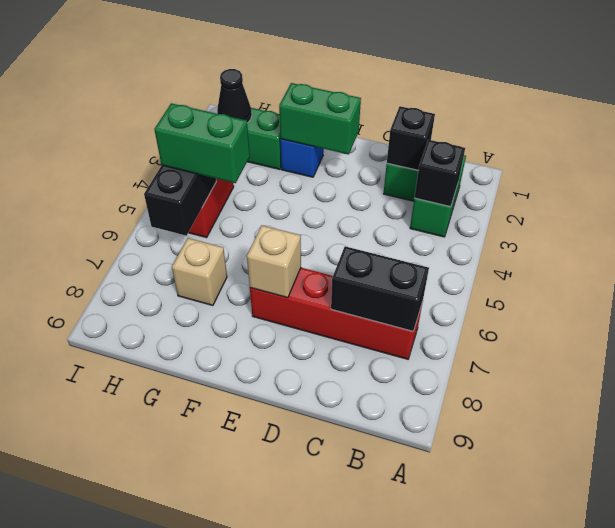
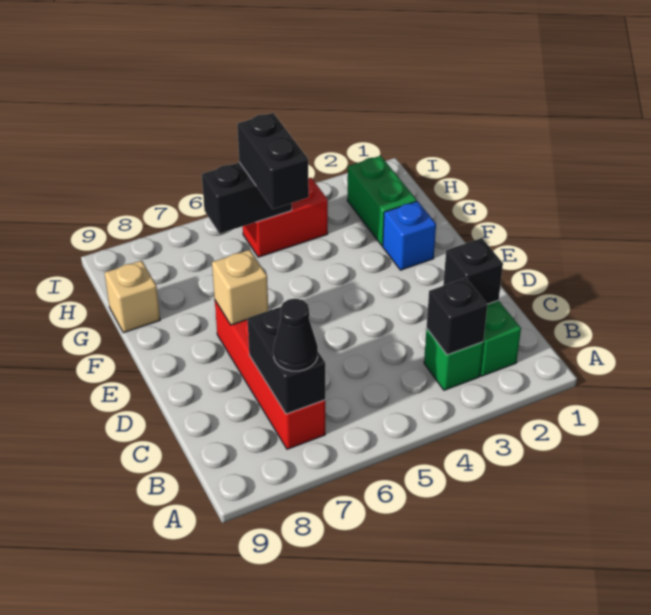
green brick E2:F2 level 2 -> none
green brick G5:H5 level 3 -> black brick G5:H5 level 3
tan brick G7 level 1 -> tan brick G9 level 1
black cone H2 level 2 -> black cone B7 level 3

